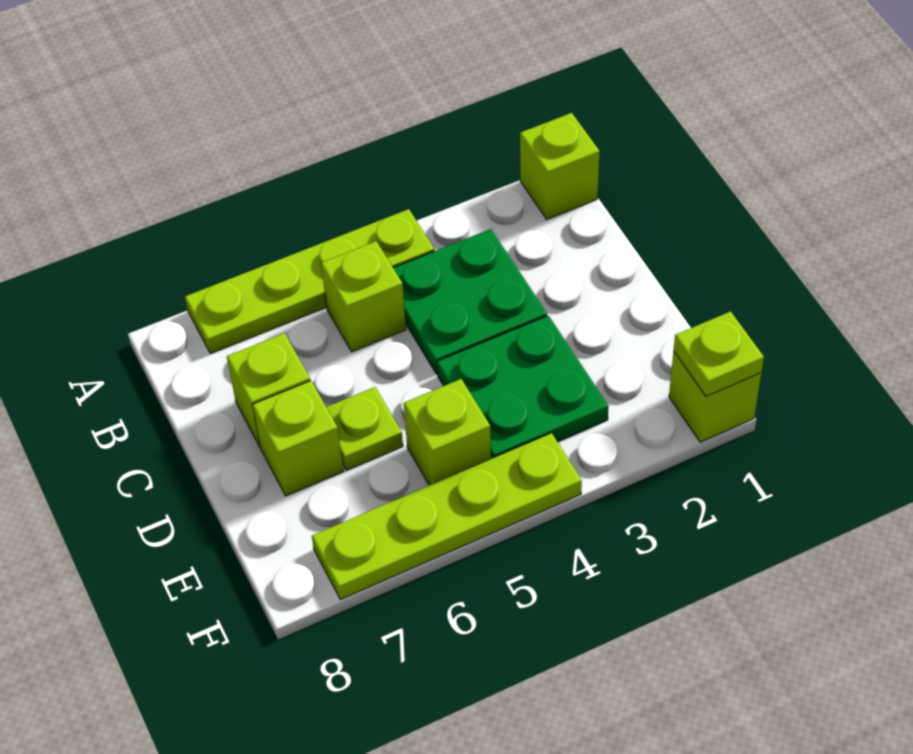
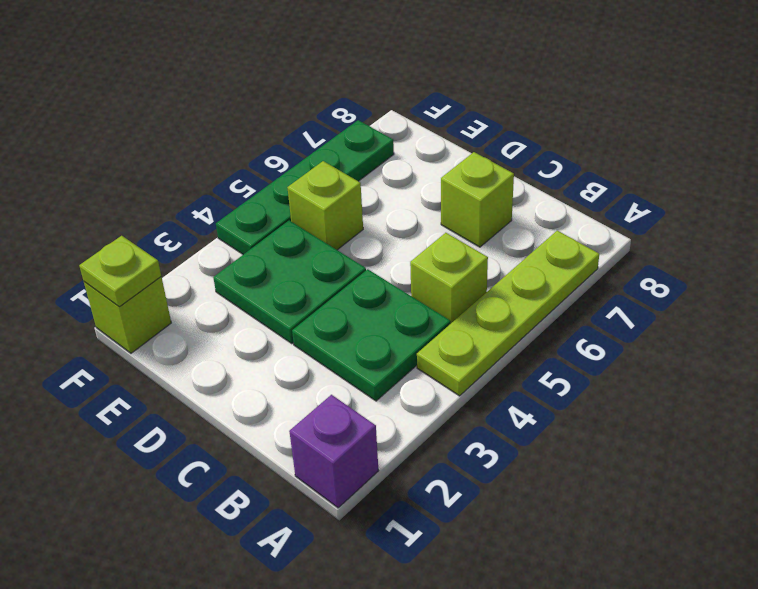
lime brick A1 level 1 -> purple brick A1 level 1
lime plate D6 level 1 -> none
lime brick D7 level 1 -> none
lime plate F4:F7 level 1 -> green plate F4:F7 level 1

